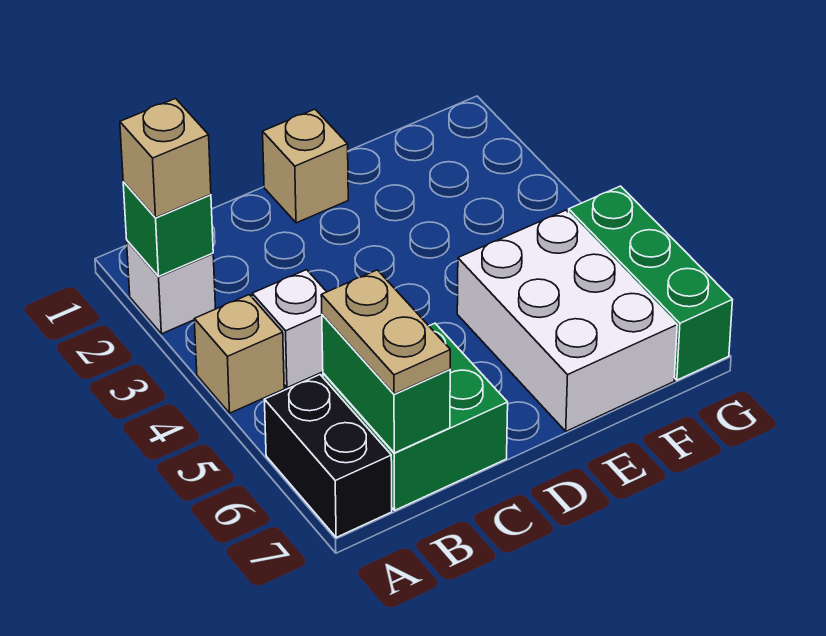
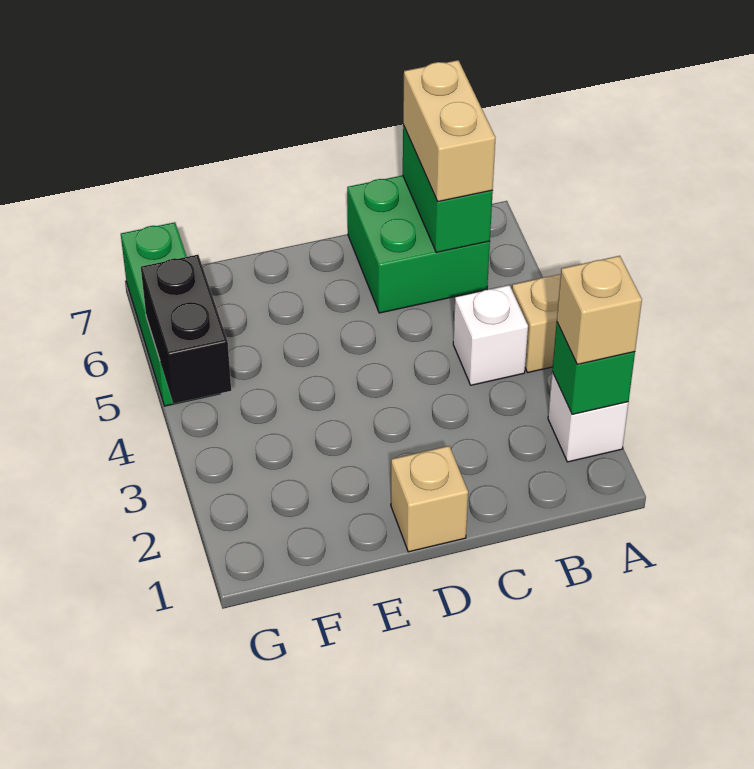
black brick A6:A7 level 1 -> black brick G4:G5 level 2
tan plate B6:B7 level 3 -> tan brick B6:B7 level 3
white brick E5:F7 level 1 -> none

